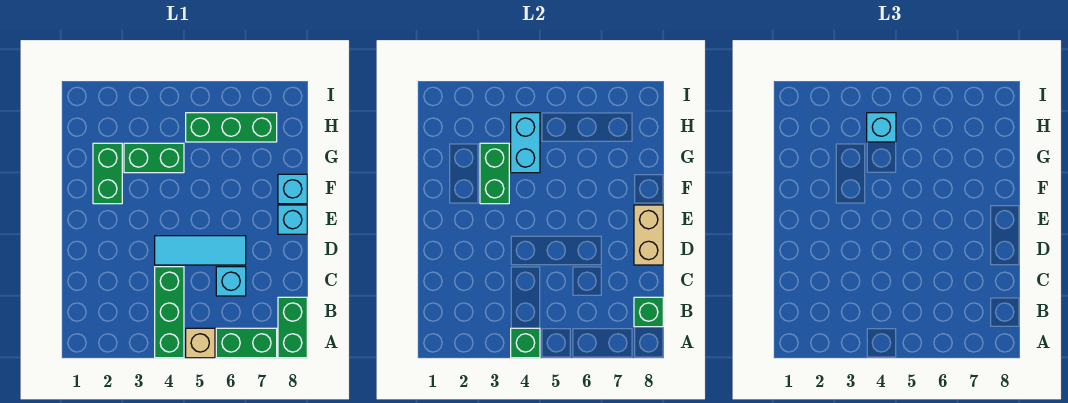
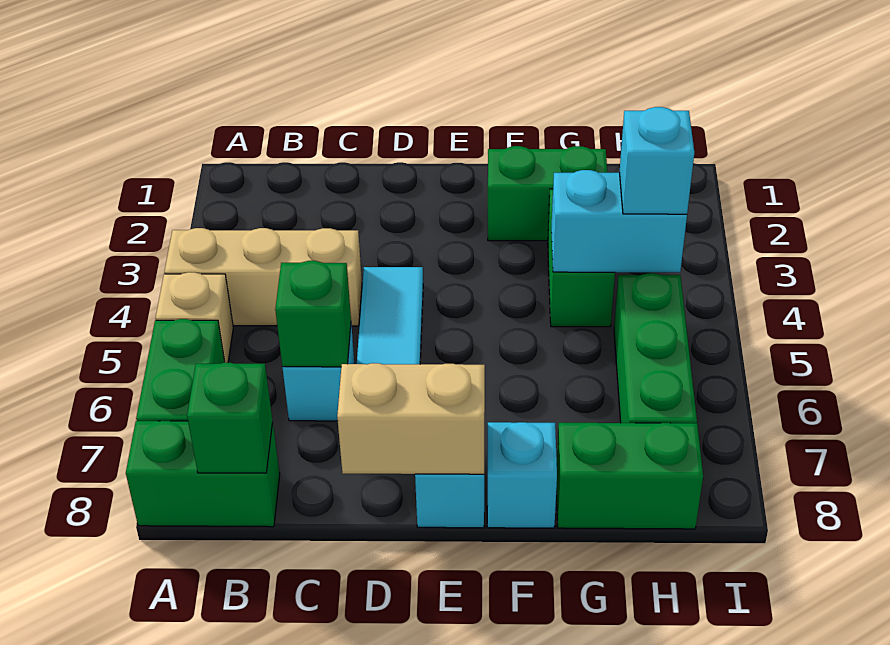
green brick A4:C4 level 1 -> tan brick A4:C4 level 1
green brick A4 level 2 -> green brick C6 level 2
green brick F3:G3 level 2 -> green brick G8:H8 level 1

